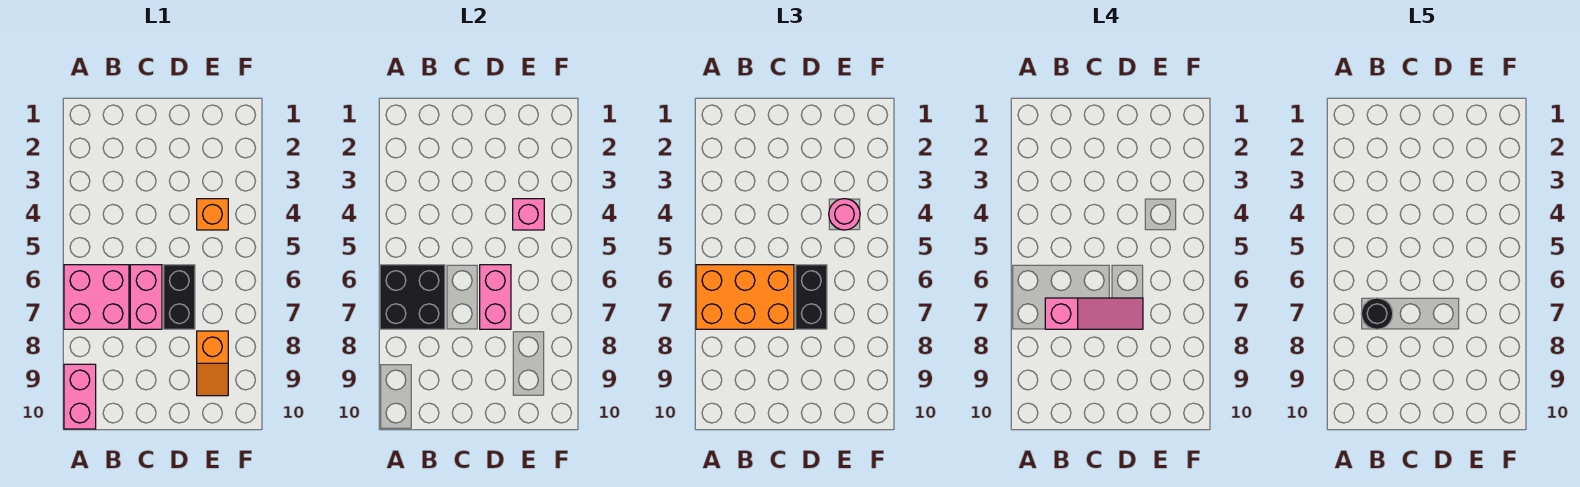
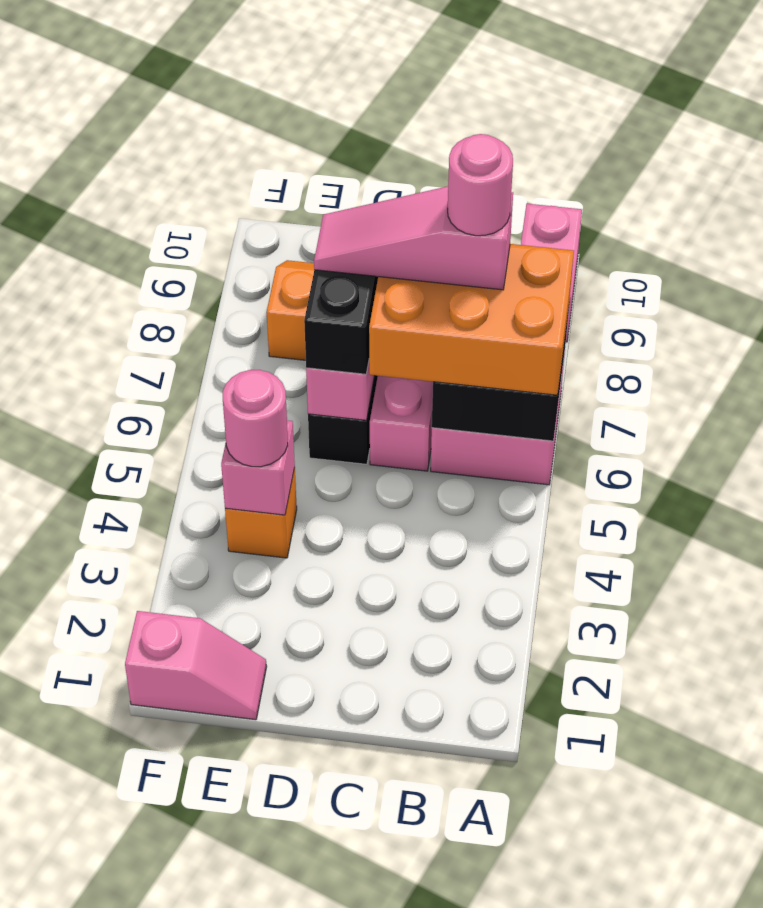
black round brick B7 level 5 -> pink round brick B7 level 5
none -> pink slope E1:F1 level 1 top F

